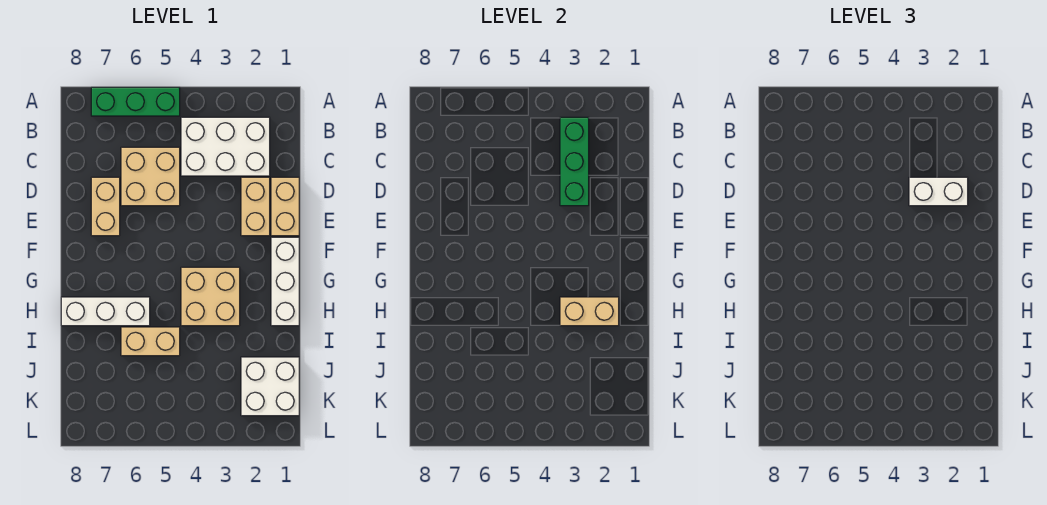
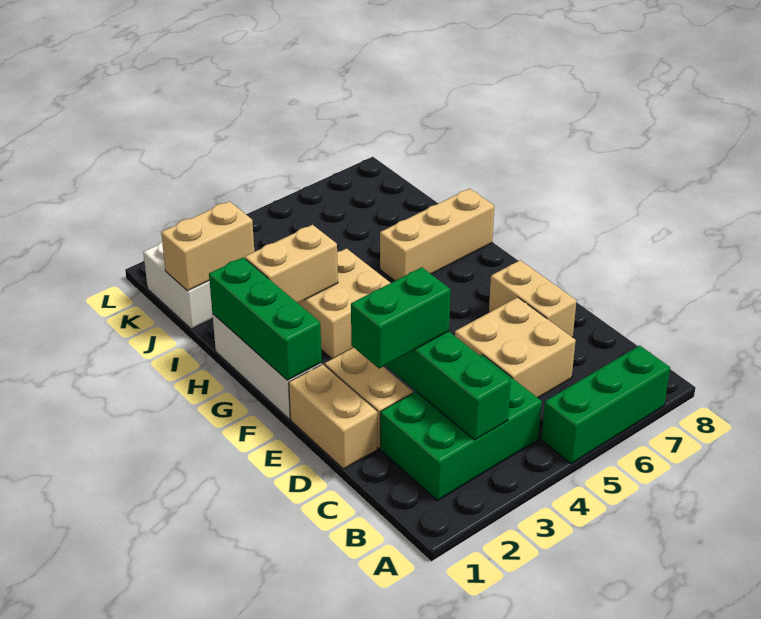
white brick B2:C4 level 1 -> green brick B2:C4 level 1
white brick D2:D3 level 3 -> green brick D2:D3 level 3
none -> green brick F1:H1 level 2
white brick H6:H8 level 1 -> tan brick H6:H8 level 1
tan brick I5:I6 level 1 -> tan brick J1:J2 level 2

